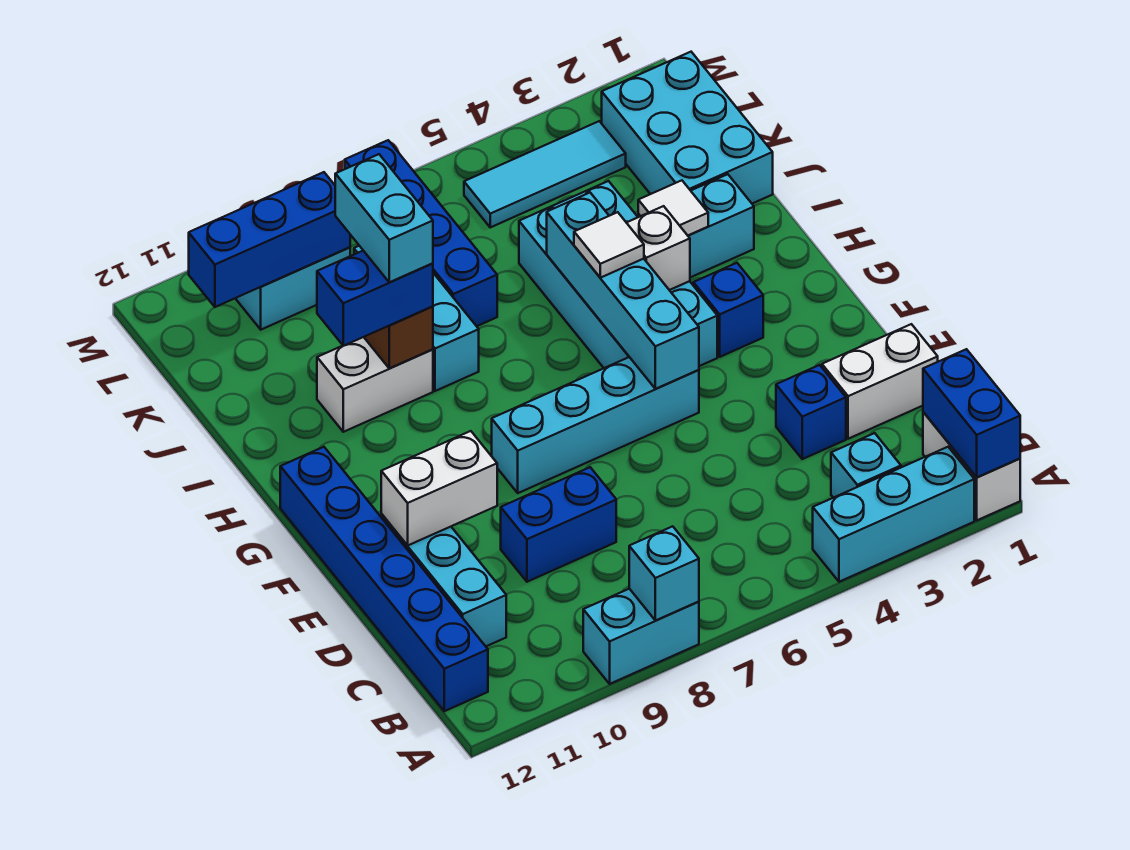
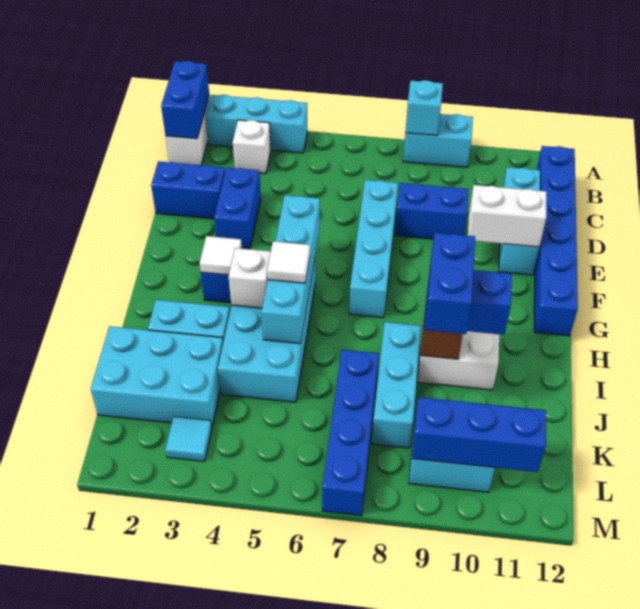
cyan brick B3 level 1 -> white brick B3 level 1
white brick D1:D2 level 1 -> blue brick D1:D2 level 1
blue brick D3 level 1 -> blue brick D3:E3 level 1
cyan brick F5:F8 level 1 -> cyan brick D7:G7 level 1
white tile I3 level 2 -> white tile G3 level 2
cyan brick I9:J9 level 4 -> blue brick I9:J9 level 4
cyan brick J1:L2 level 1 -> cyan brick J1:K3 level 1
cyan tile L3:L5 level 1 -> cyan tile L3 level 1

